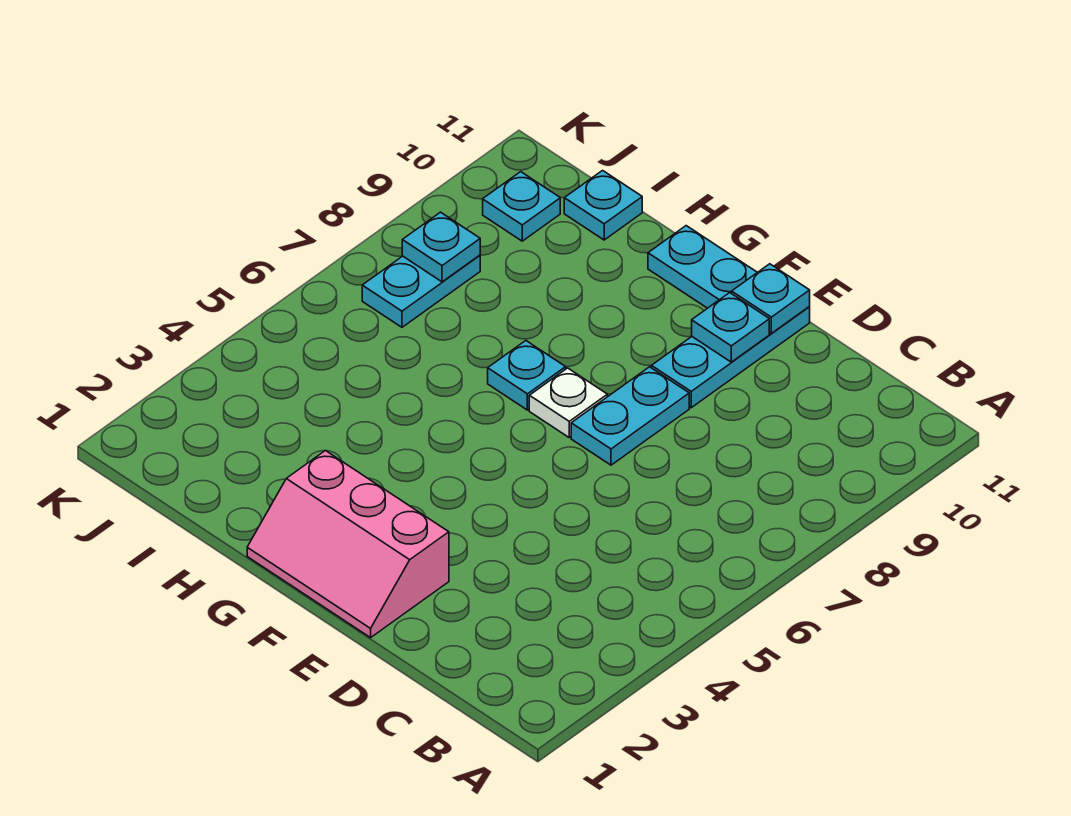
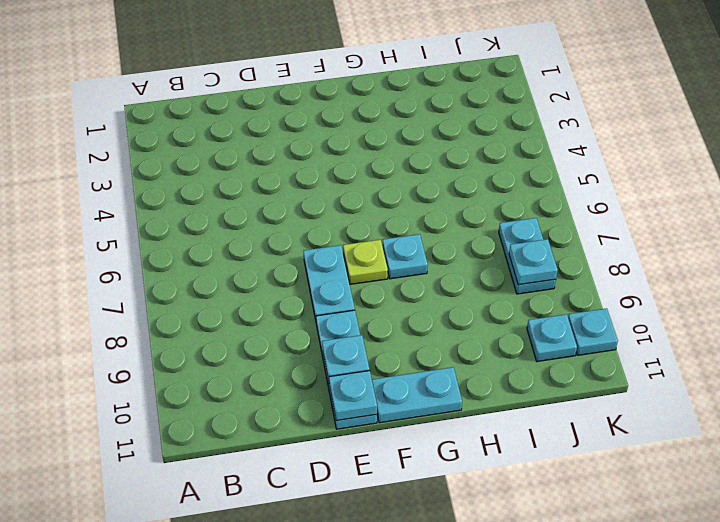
pink slope E1:G2 level 1 top 2 -> none
white plate F7 level 1 -> lime plate F7 level 1
cyan plate I11 level 1 -> cyan plate K10 level 1

